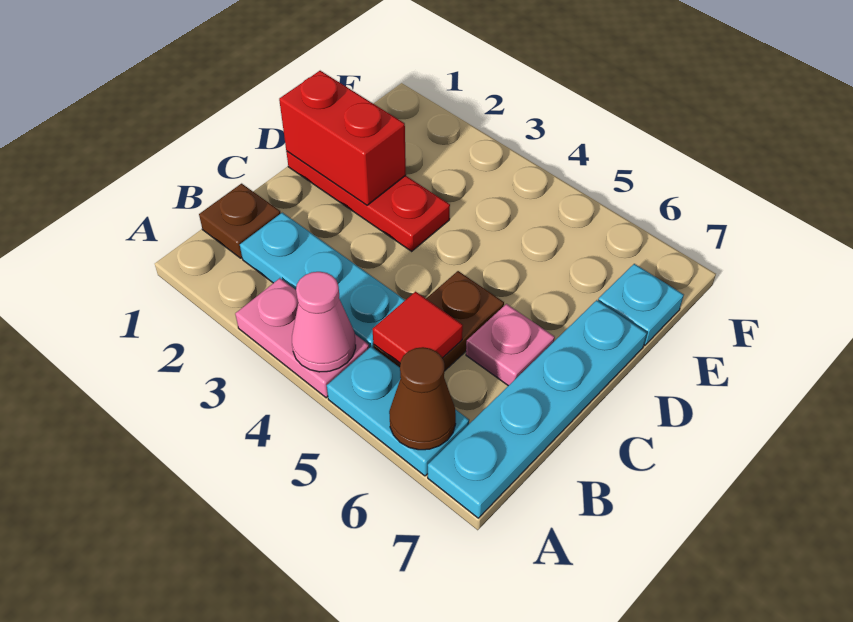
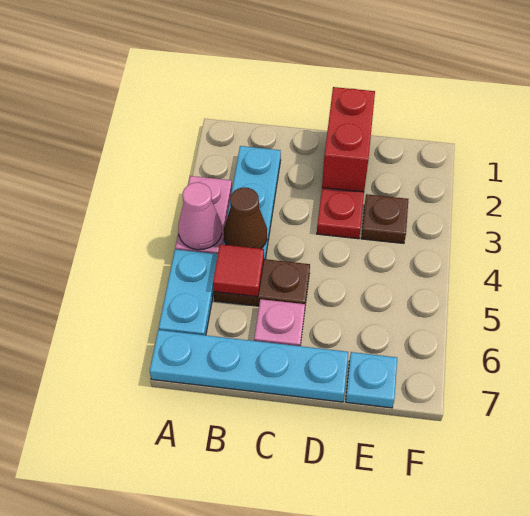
brown cone A6 level 2 -> brown cone B4 level 2
brown plate B1 level 1 -> brown plate E3 level 1

